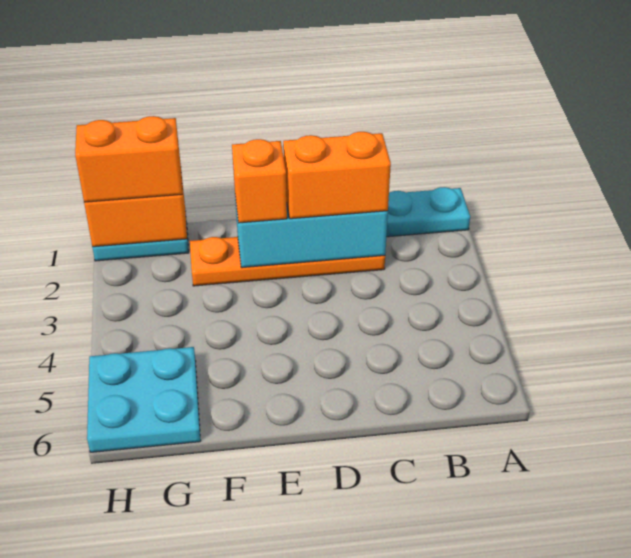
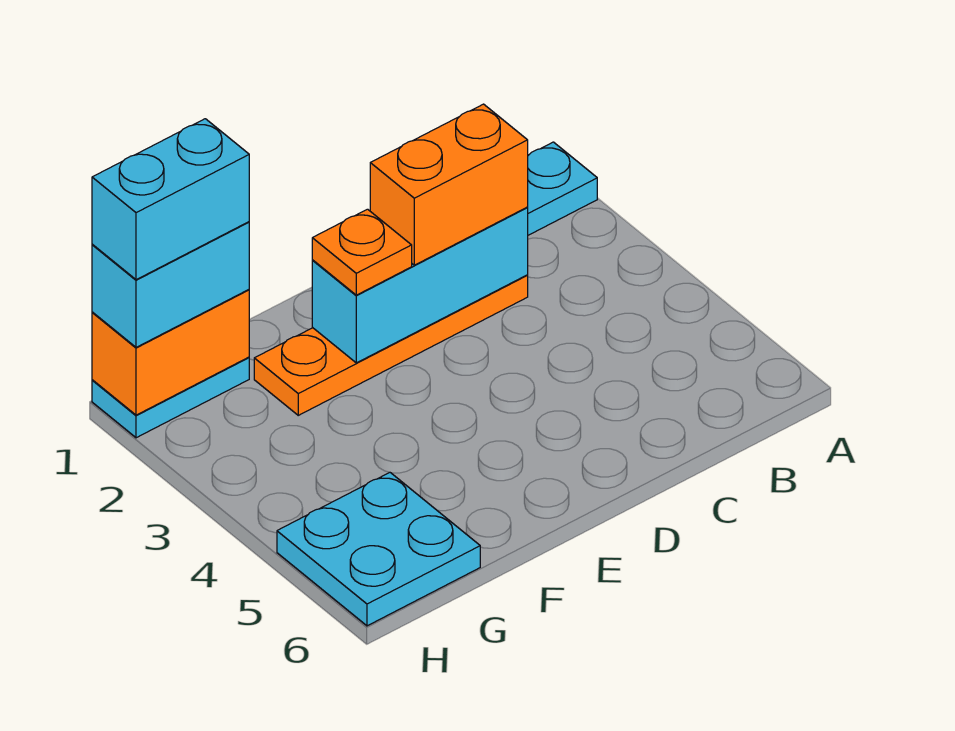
orange brick E2 level 3 -> orange plate E2 level 3
orange brick G1:H1 level 3 -> cyan brick G1:H1 level 3
none -> cyan brick G1:H1 level 4

